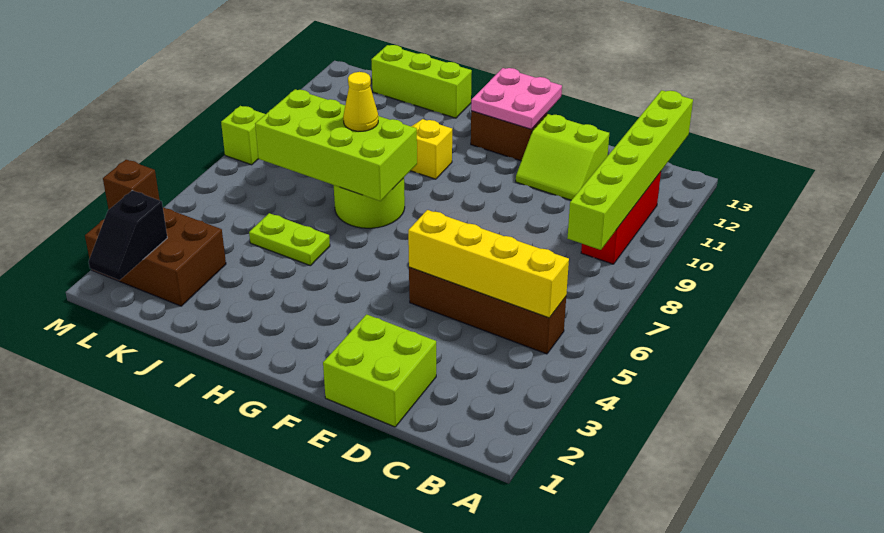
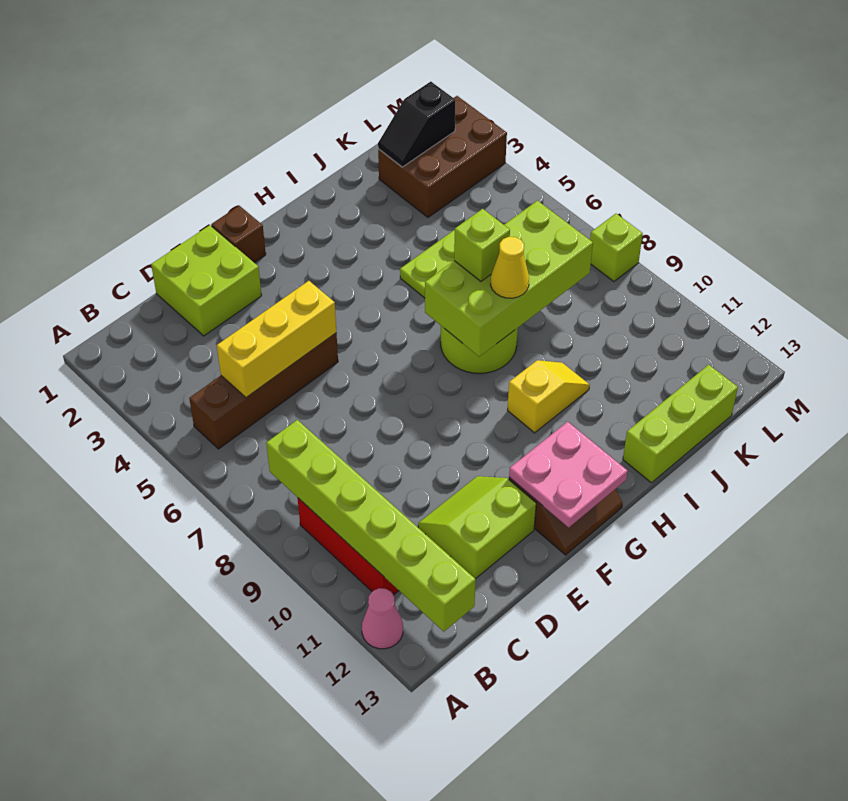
none -> pink cone A12 level 1
yellow brick B5:E5 level 2 -> yellow brick C5:E5 level 2
none -> lime brick I7 level 3
black slope L1:L2 level 2 top 2 -> black slope K2:L2 level 2 top L
brown brick M3 level 2 -> brown brick F1 level 1

